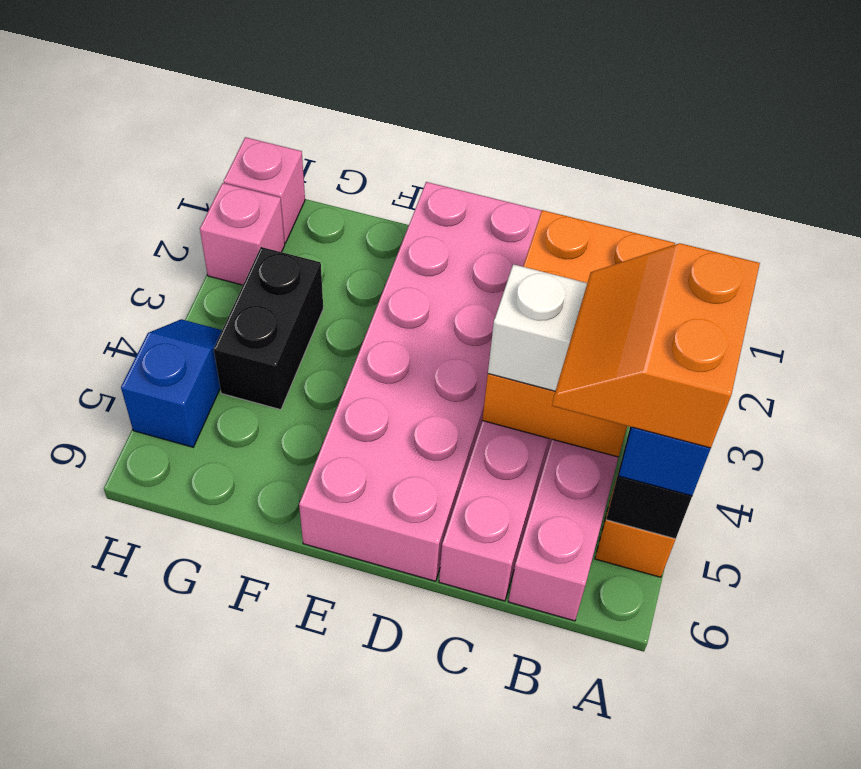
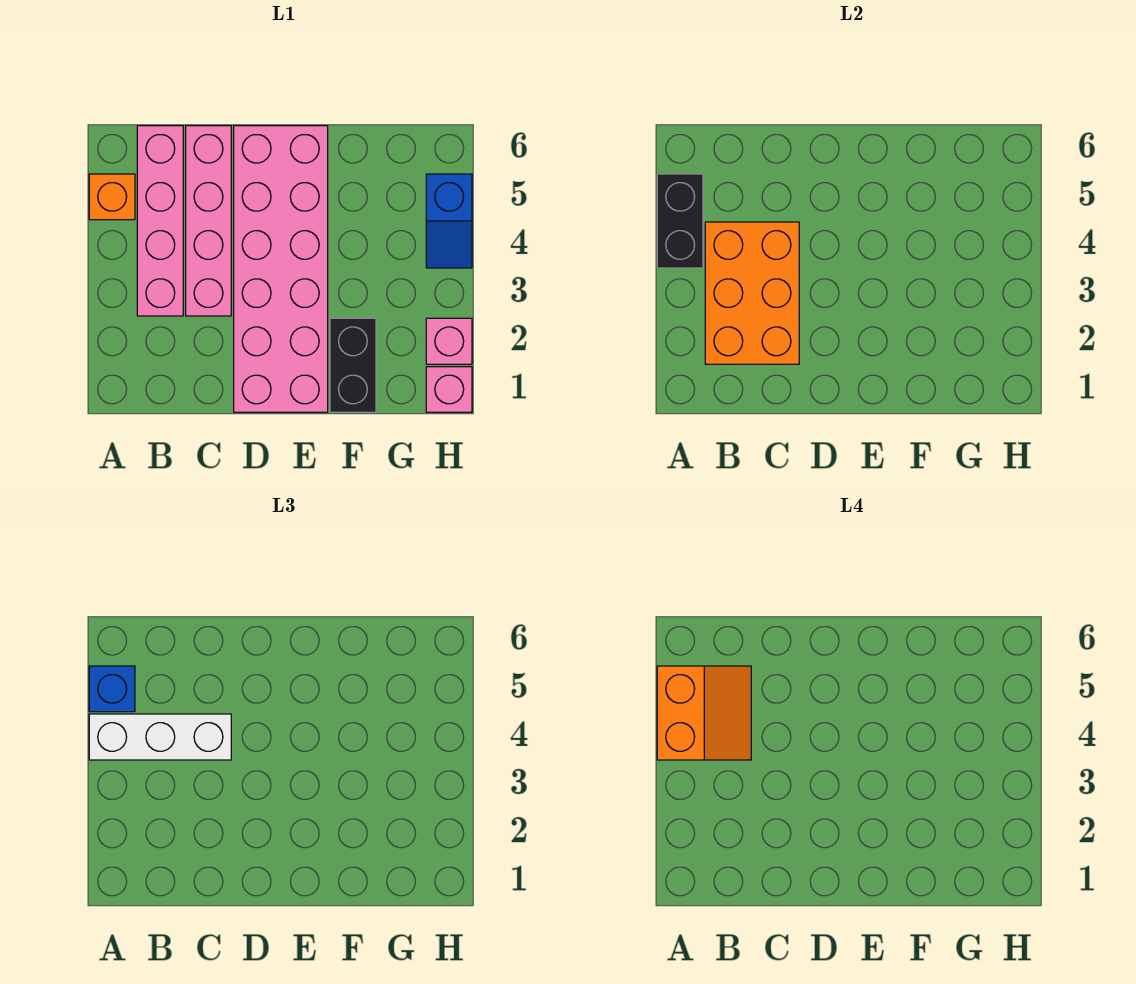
black brick G3:G4 level 1 -> black brick F1:F2 level 1

